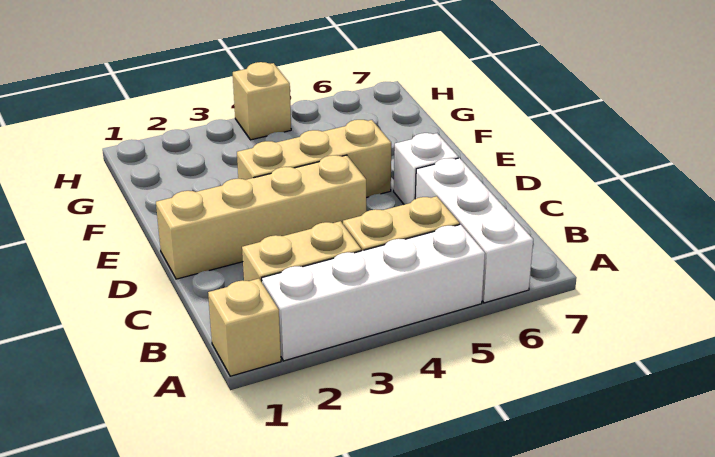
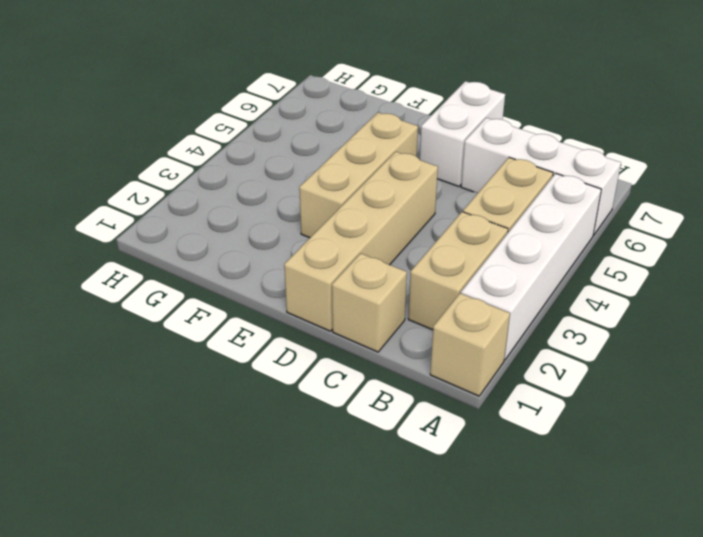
white brick D6 level 1 -> white brick D6:D7 level 1
tan brick H4 level 1 -> tan brick C1 level 1

